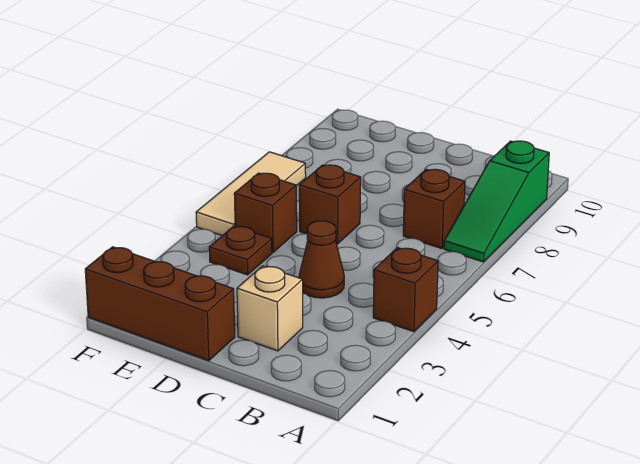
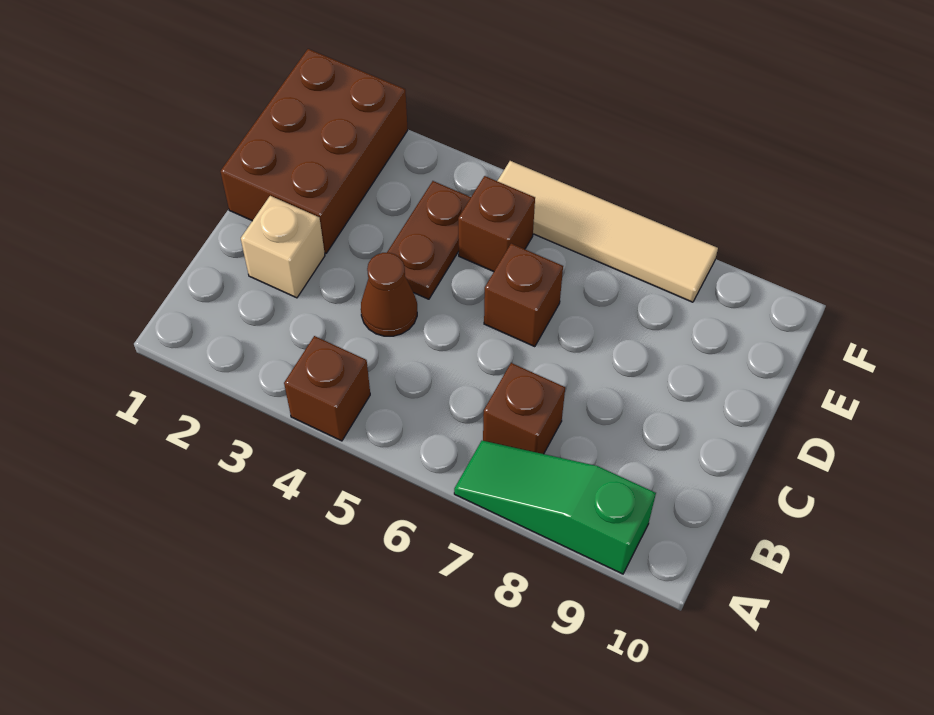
brown brick D1:F1 level 1 -> brown brick D1:F2 level 1
brown plate E4 level 1 -> brown plate D4:E4 level 1
tan tile F5:F7 level 1 -> tan tile F5:F8 level 1

